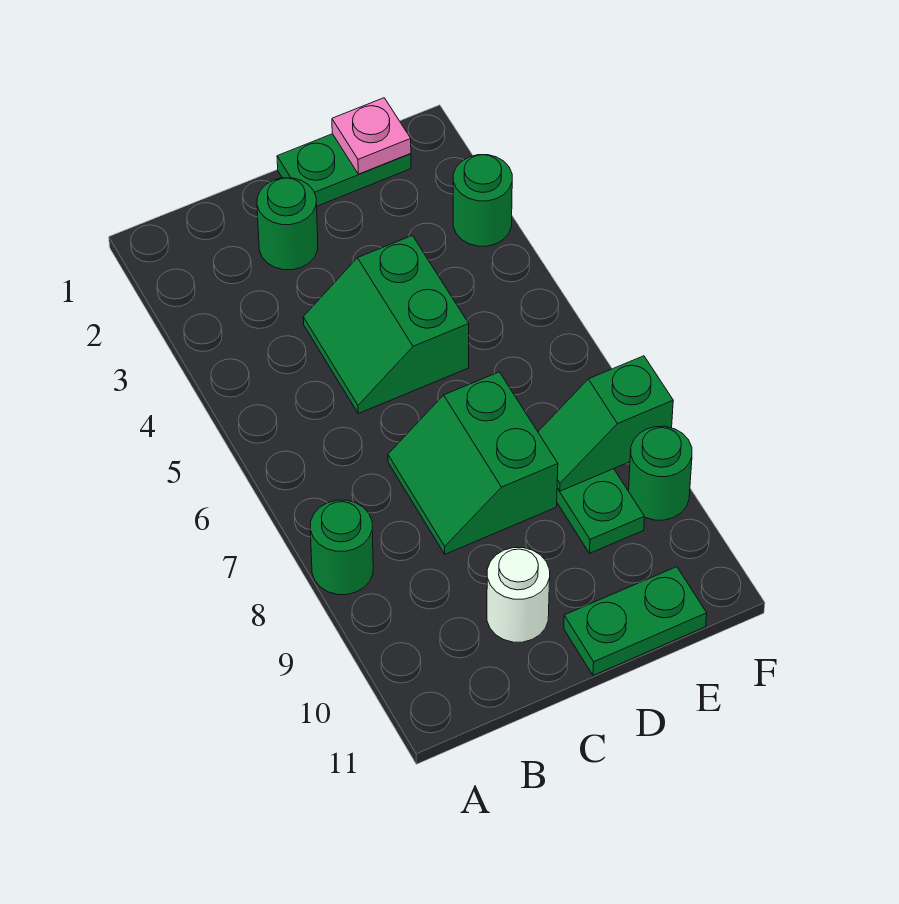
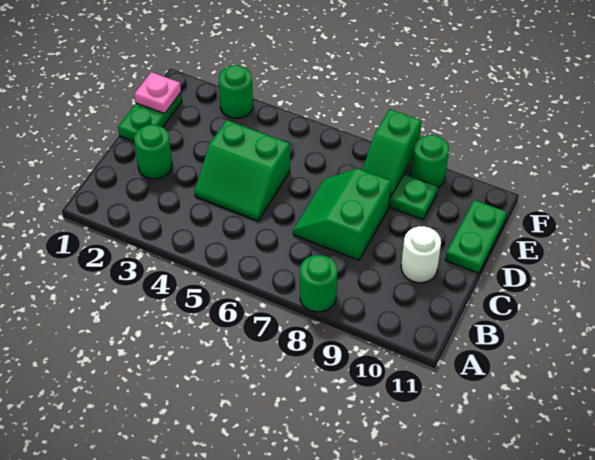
green slope C7:D8 level 1 top D -> green slope C7:D8 level 1 top 8

